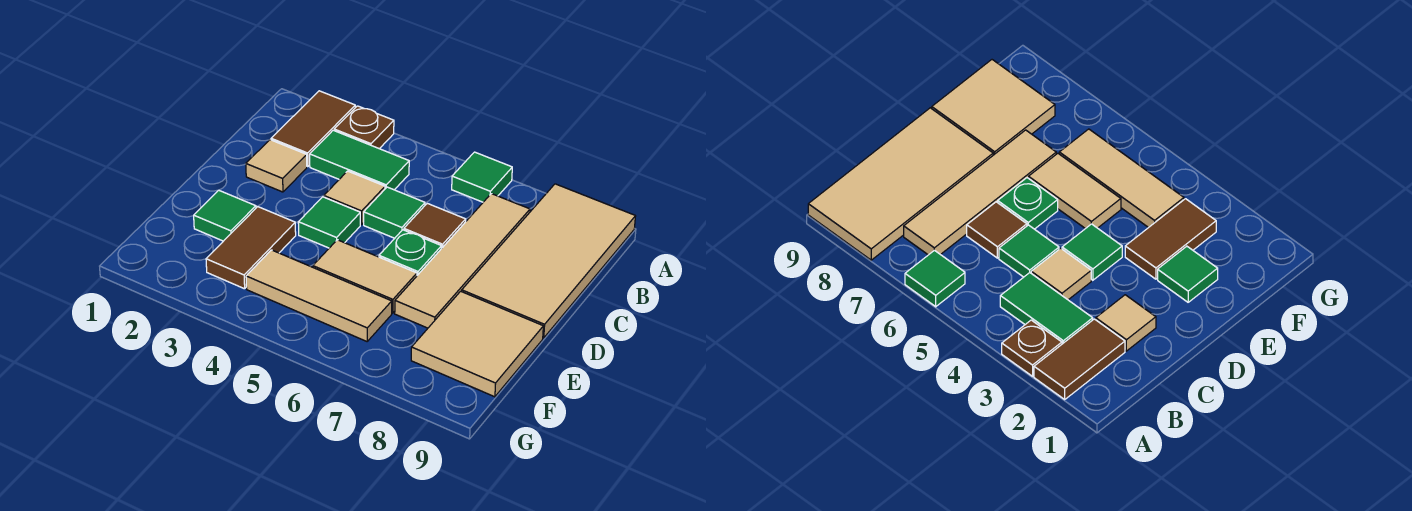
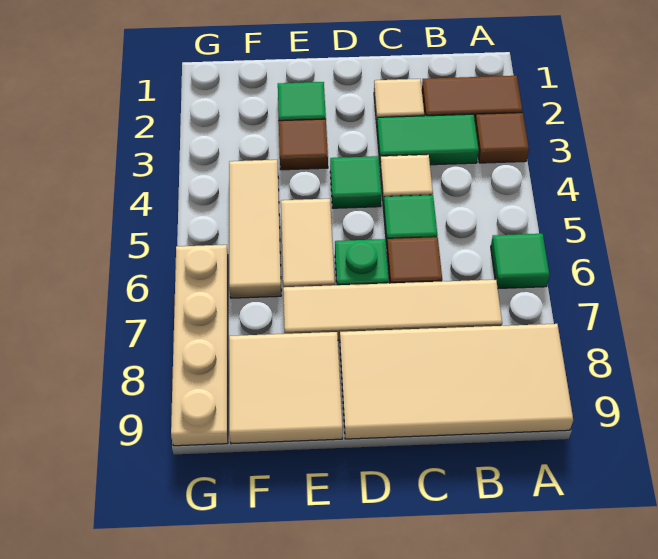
brown plate A3 level 1 -> brown tile A3 level 1
green tile B3:B4 level 1 -> green tile B3:C3 level 1
brown tile E3:F3 level 1 -> brown tile E3 level 1
none -> tan plate G6:G9 level 1

